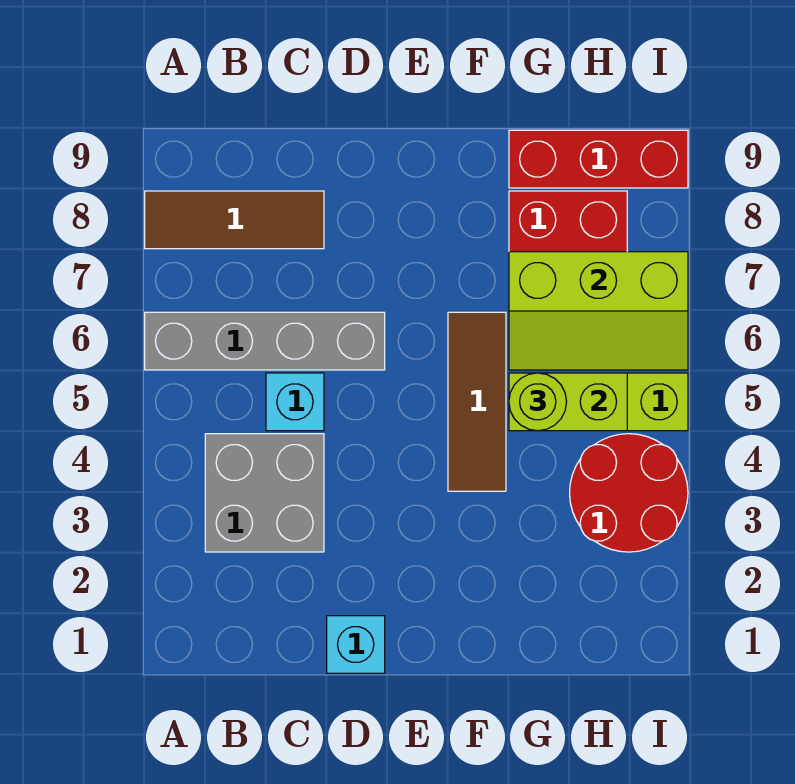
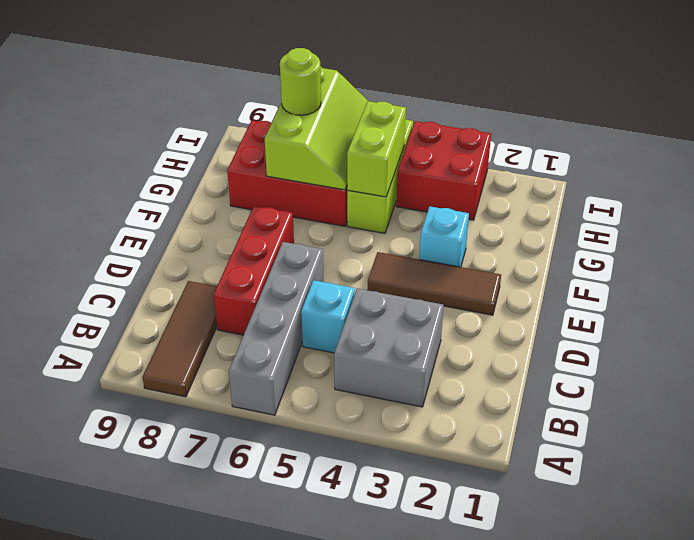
cyan brick D1 level 1 -> cyan brick F3 level 1
brown tile F4:F6 level 1 -> brown tile E2:E4 level 1
lime round brick G5 level 3 -> lime round brick H7 level 3
red brick G9:I9 level 1 -> red brick C7:E7 level 1
red round brick H3:I4 level 1 -> red brick H3:I4 level 1

